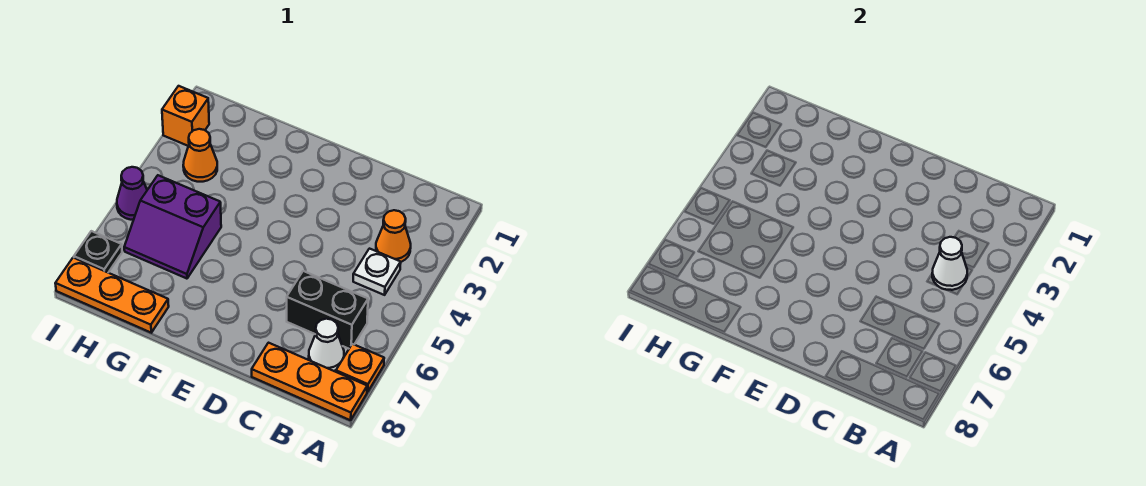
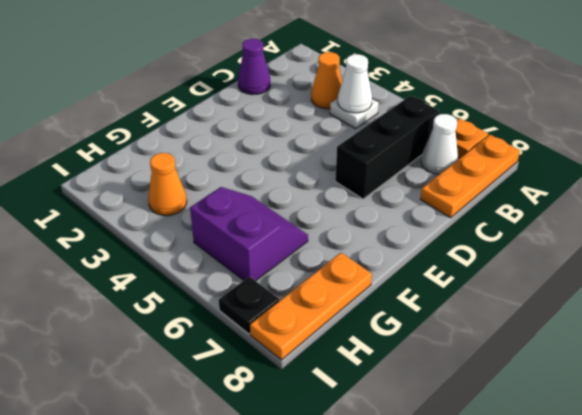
black brick B6:C6 level 1 -> black brick B6:D6 level 1
purple slope G5:H6 level 1 top 5 -> purple slope G5:H6 level 1 top H
orange brick I2 level 1 -> none
purple cone I5 level 1 -> purple cone C1 level 1

